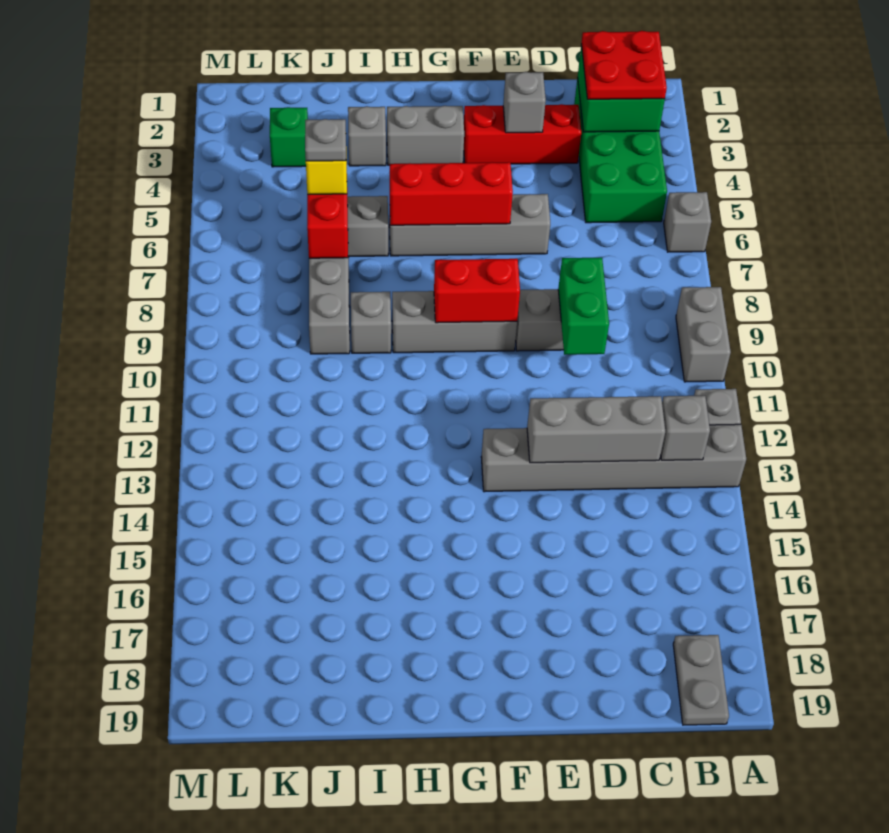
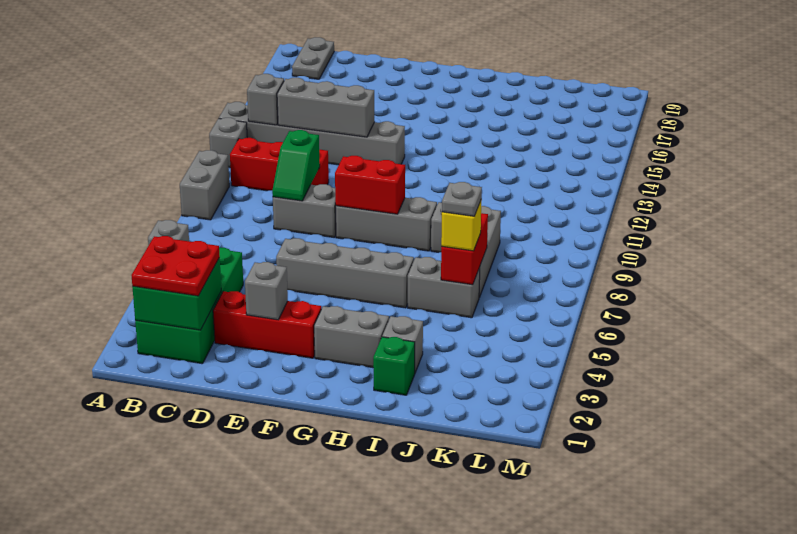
green brick D9:D10 level 2 -> green slope D9:D10 level 2 top 10
red brick F6:H6 level 2 -> red brick B11:D11 level 1
green brick K3 level 1 -> green brick I2 level 1

